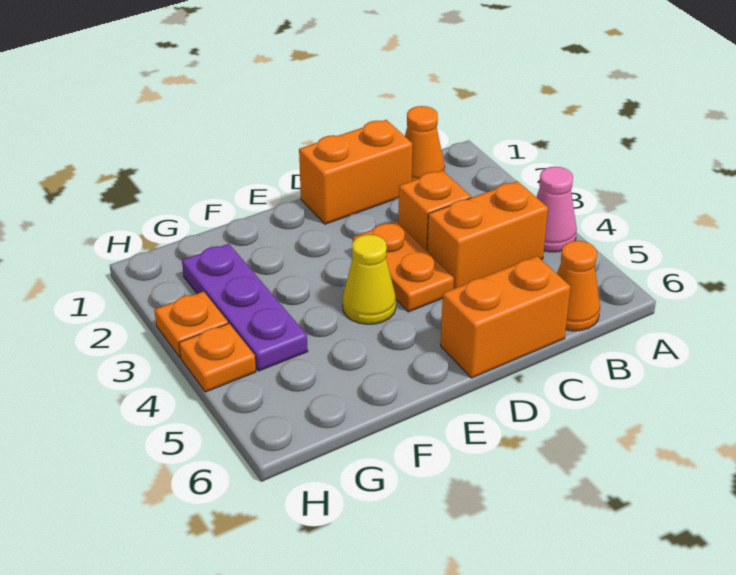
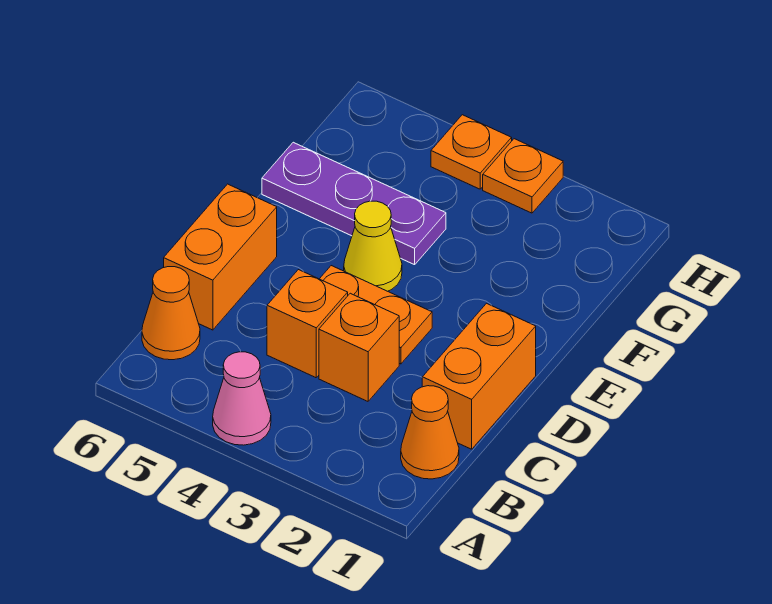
orange brick B4:C4 level 1 -> orange brick C4 level 1
purple plate G2:G4 level 1 -> purple plate F4:F6 level 1

